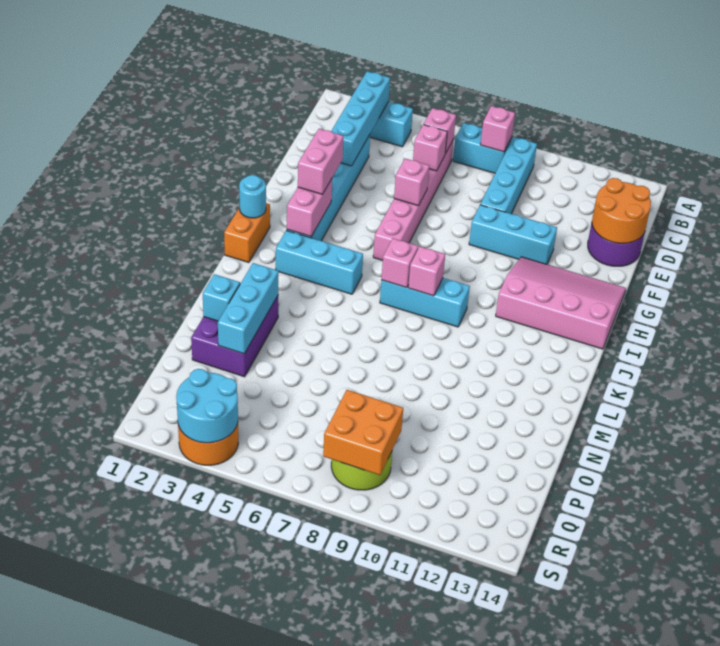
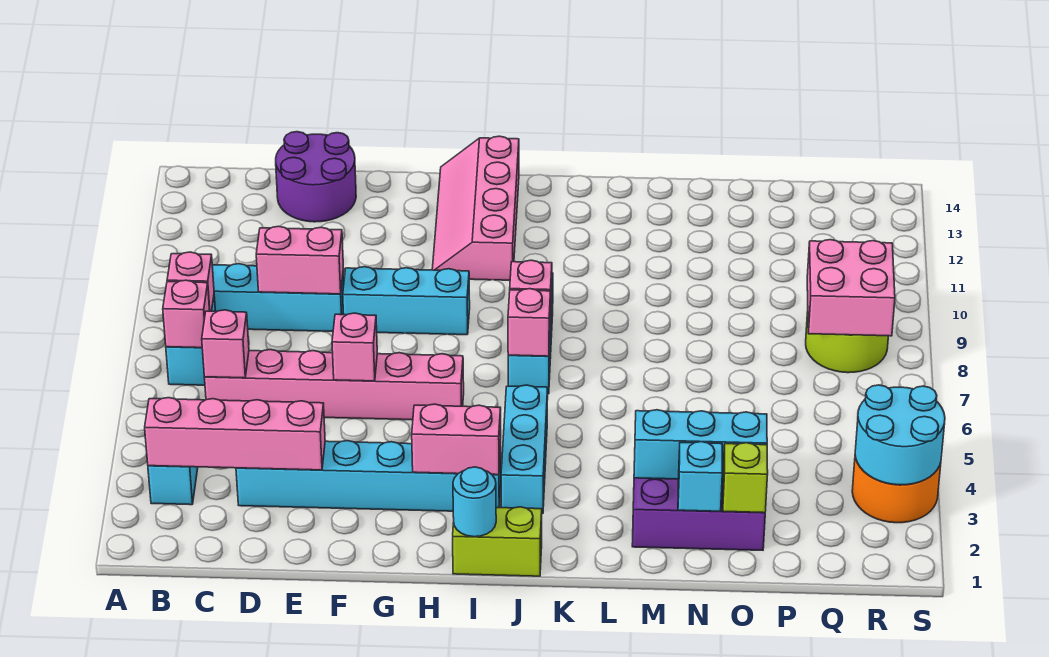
cyan brick B3:E3 level 2 -> pink brick B3:E3 level 2
pink brick D6 level 2 -> pink brick B7 level 2
orange round brick D13:E14 level 2 -> none
cyan brick F9:F11 level 1 -> cyan brick F9:H9 level 1
pink brick G3:H3 level 3 -> pink brick D9:E9 level 2
pink slope G11:I14 level 1 top I -> pink slope H11:I14 level 1 top I
orange brick I1:J1 level 1 -> lime brick I1:J1 level 1
none -> lime brick O2 level 2
orange brick Q8:R9 level 2 -> pink brick Q8:R9 level 2

